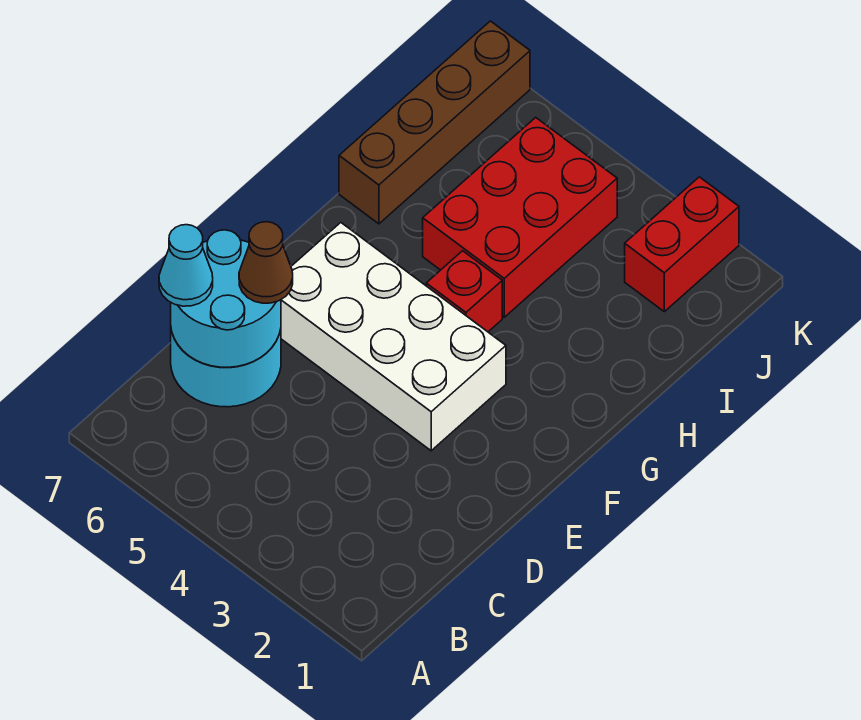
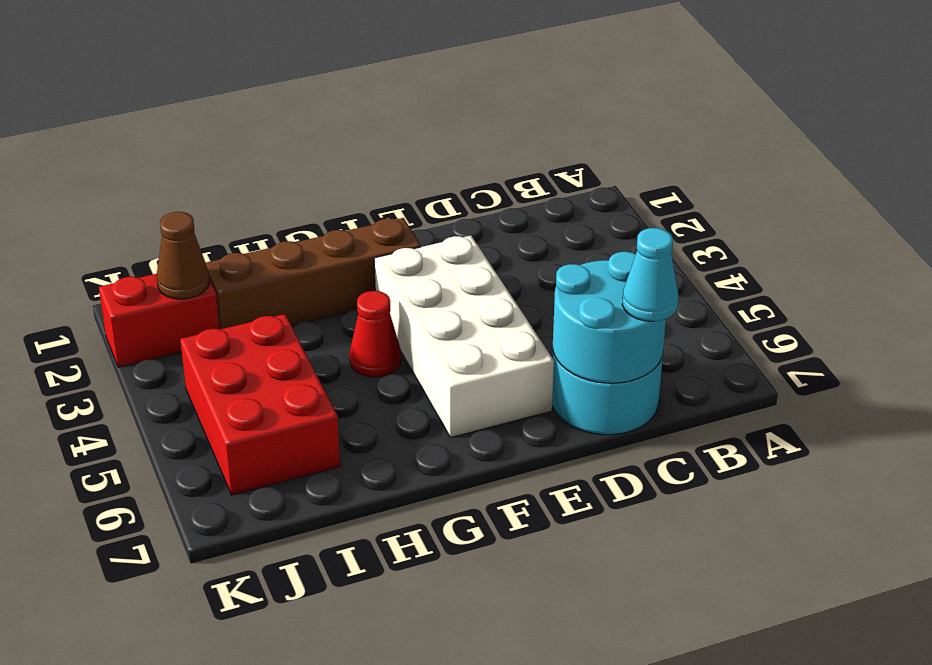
brown cone D6 level 3 -> brown cone J2 level 2
red brick G4 level 1 -> red cone G4 level 1
red brick H4:J5 level 1 -> red brick I4:J6 level 1
brown brick H7:K7 level 1 -> brown brick F2:I2 level 1

